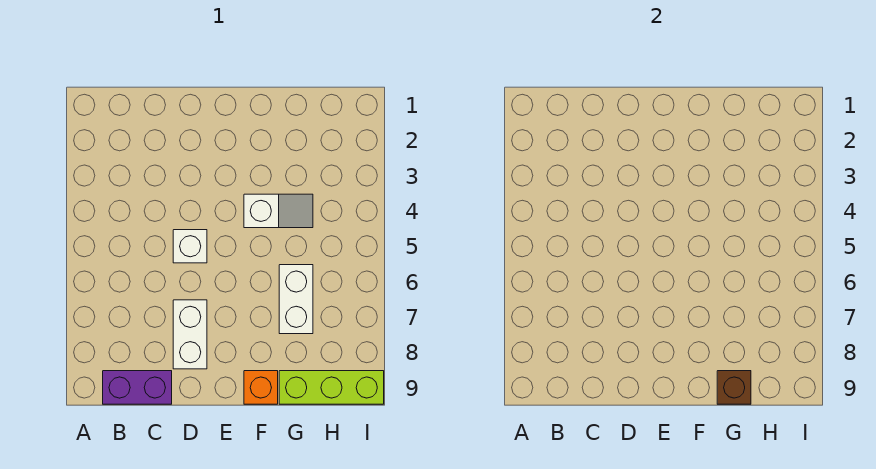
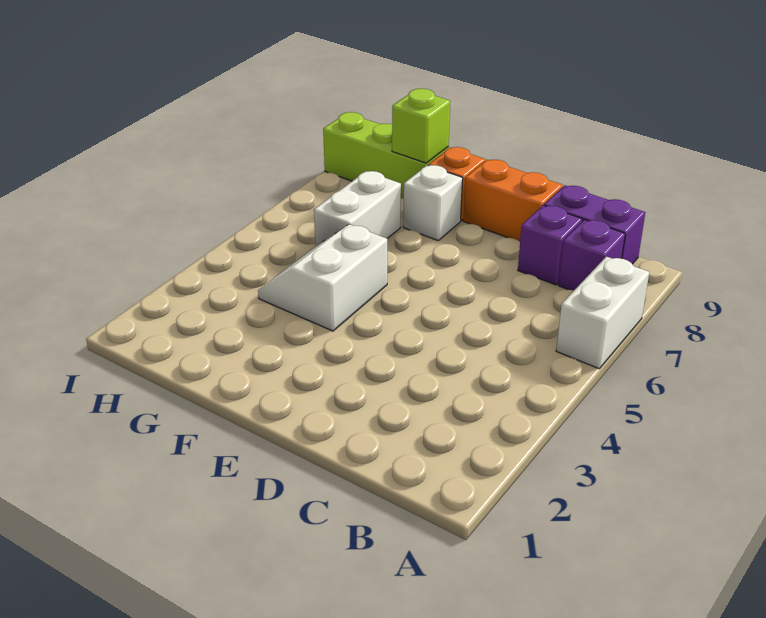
none -> purple brick B8 level 1
none -> purple brick C8 level 1
white brick D5 level 1 -> white brick F8 level 1
white brick D7:D8 level 1 -> white brick A6:A7 level 1
none -> orange brick D9:E9 level 1
white slope F4:G4 level 1 top F -> white slope F4:G5 level 1 top F
brown brick G9 level 2 -> lime brick G9 level 2

